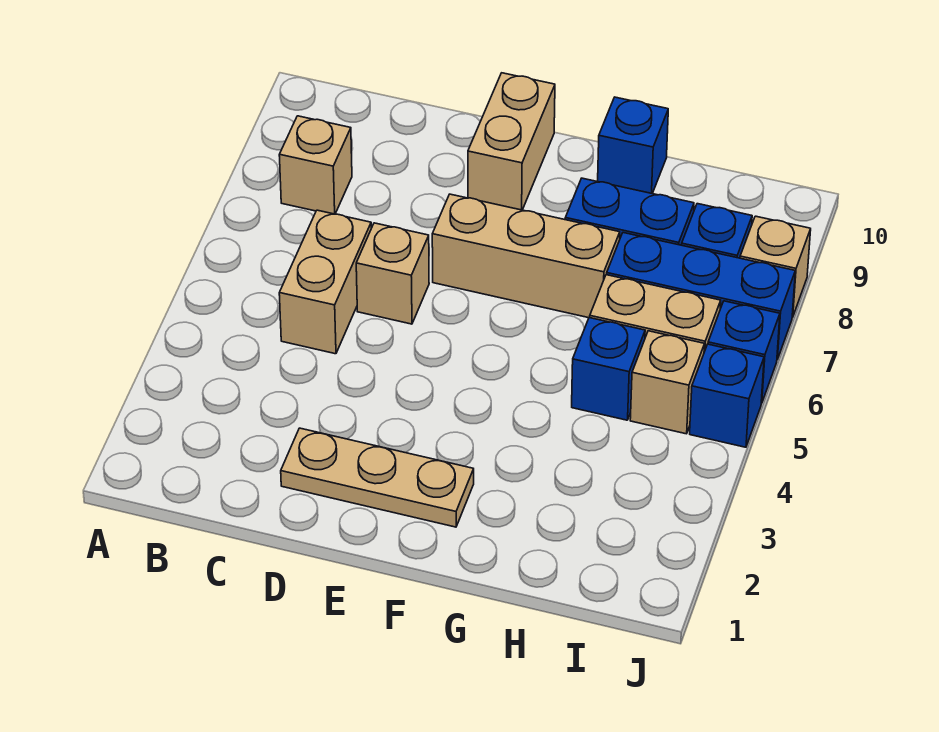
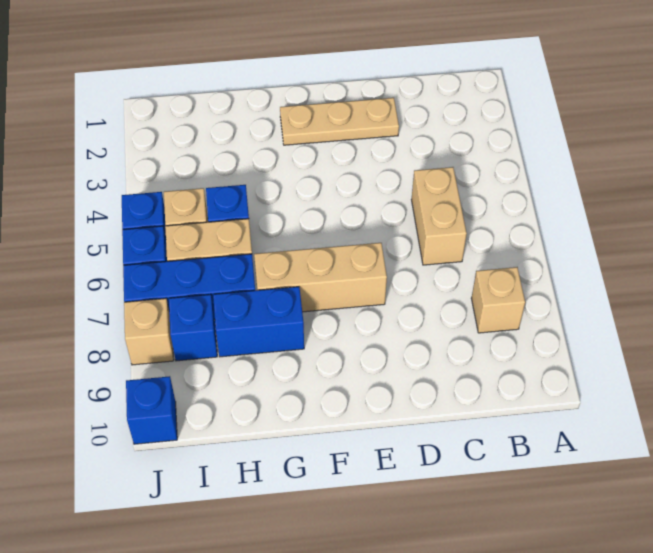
tan brick D6 level 1 -> none
tan brick E9:E10 level 1 -> none
blue brick G10 level 1 -> blue brick J10 level 1

